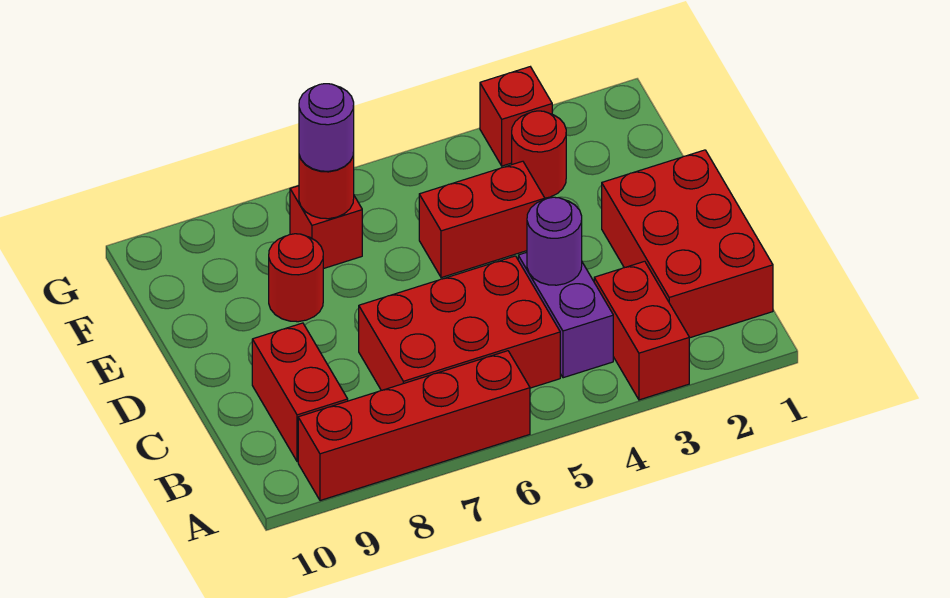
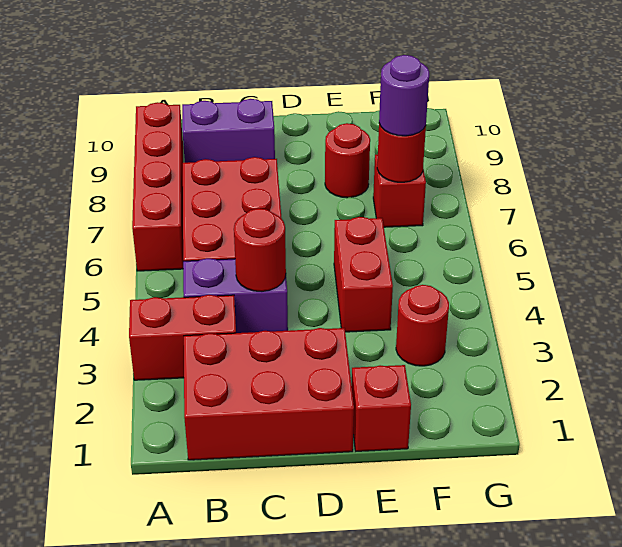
red brick B9:C9 level 1 -> purple brick B9:C9 level 1
purple round brick C4 level 2 -> red round brick C4 level 2
red brick G3 level 1 -> red brick E1 level 1

